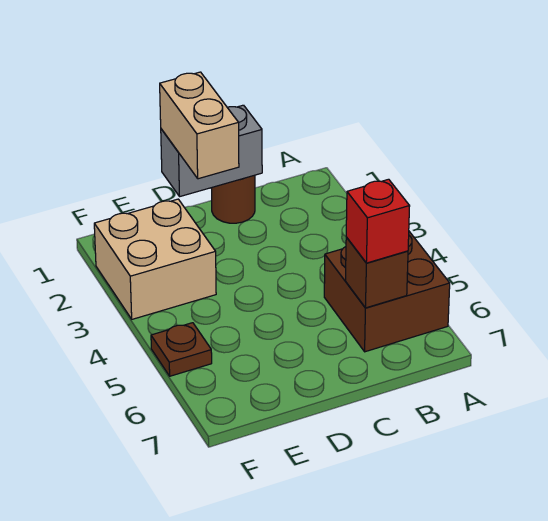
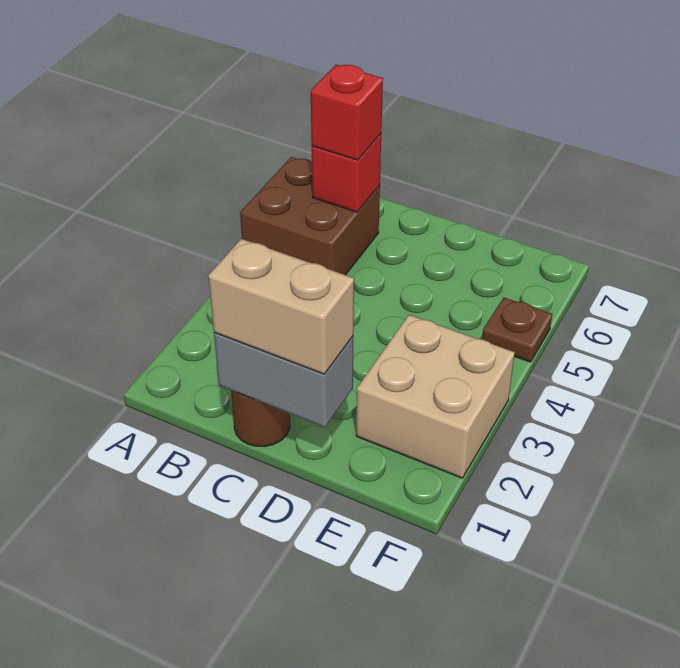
brown brick B6 level 2 -> red brick B6 level 2
tan brick D1:D2 level 3 -> tan brick C1:D1 level 3

